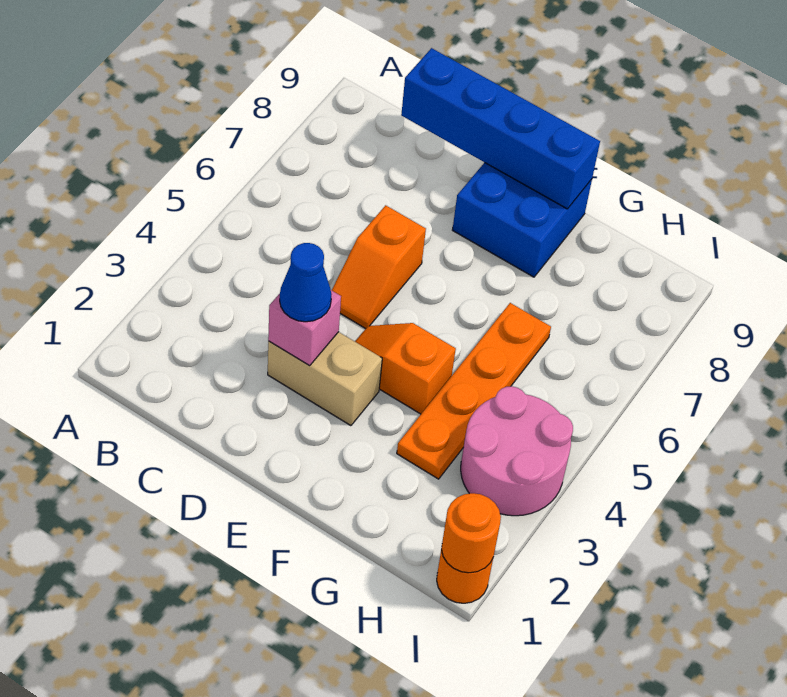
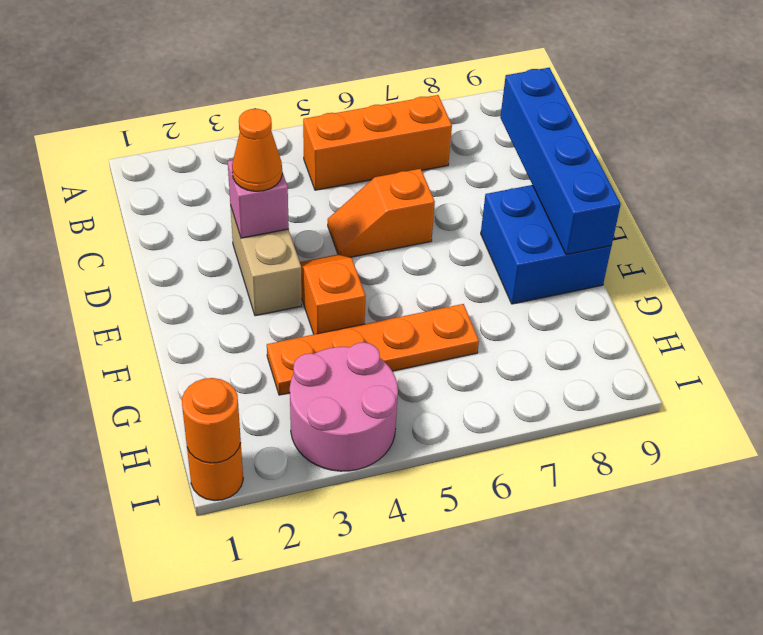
none -> orange brick B5:B7 level 1
blue cone D3 level 3 -> orange cone D3 level 3

